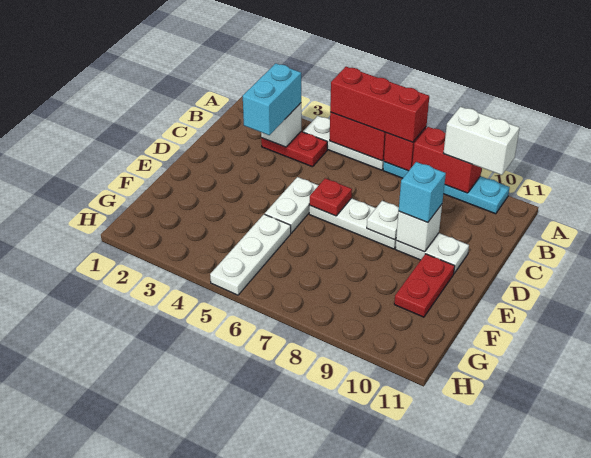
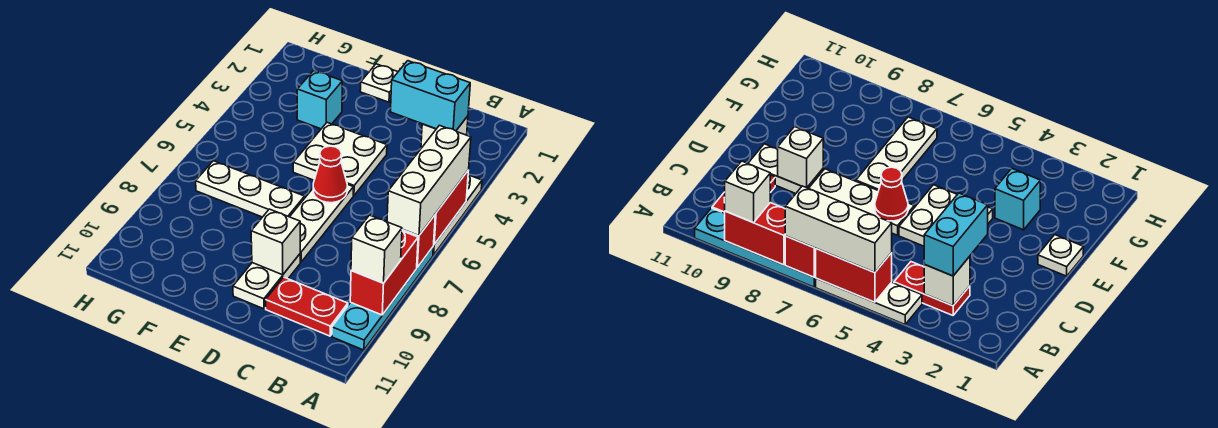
red brick A5:A7 level 3 -> white brick A5:A7 level 3
white brick A9:A10 level 3 -> white brick A9 level 3
white plate D5:E5 level 1 -> white plate D4:E5 level 1
red plate D6 level 2 -> red cone D6 level 2
white plate D8 level 2 -> white plate E1 level 1
cyan brick D9 level 3 -> cyan brick F3 level 1
red plate E10:F10 level 1 -> red plate B10:C10 level 1
white plate F5:H5 level 1 -> white plate E7:G7 level 1

